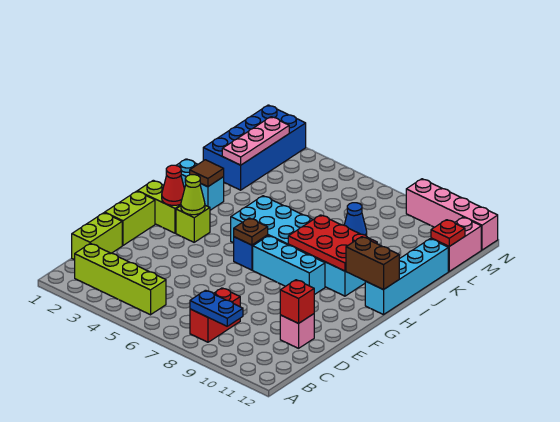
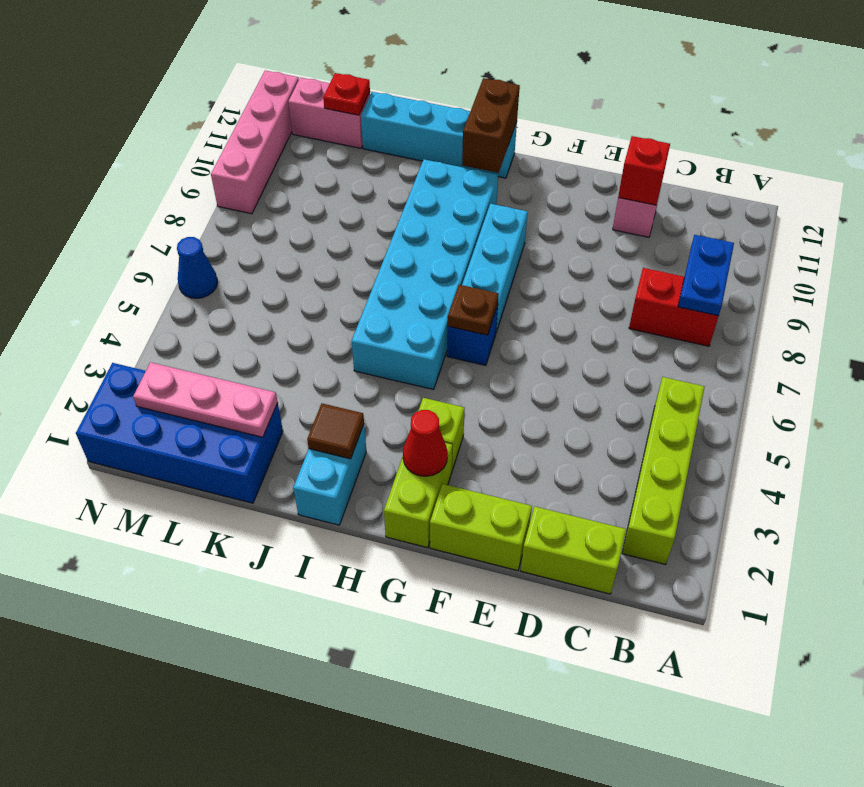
lime cone G3 level 2 -> none
red plate H8:I10 level 2 -> none
blue cone K8 level 1 -> blue cone N6 level 1

